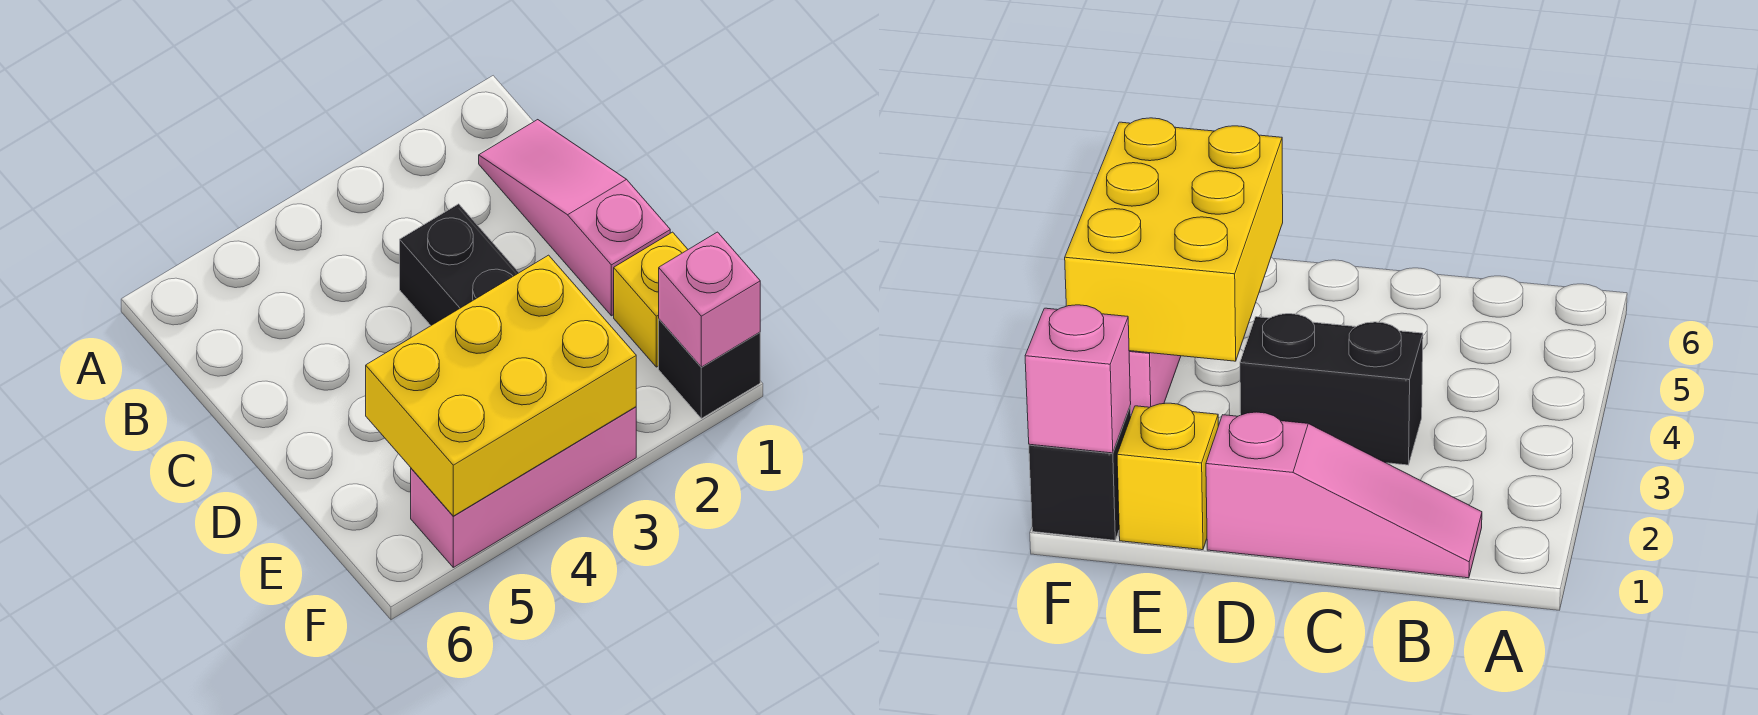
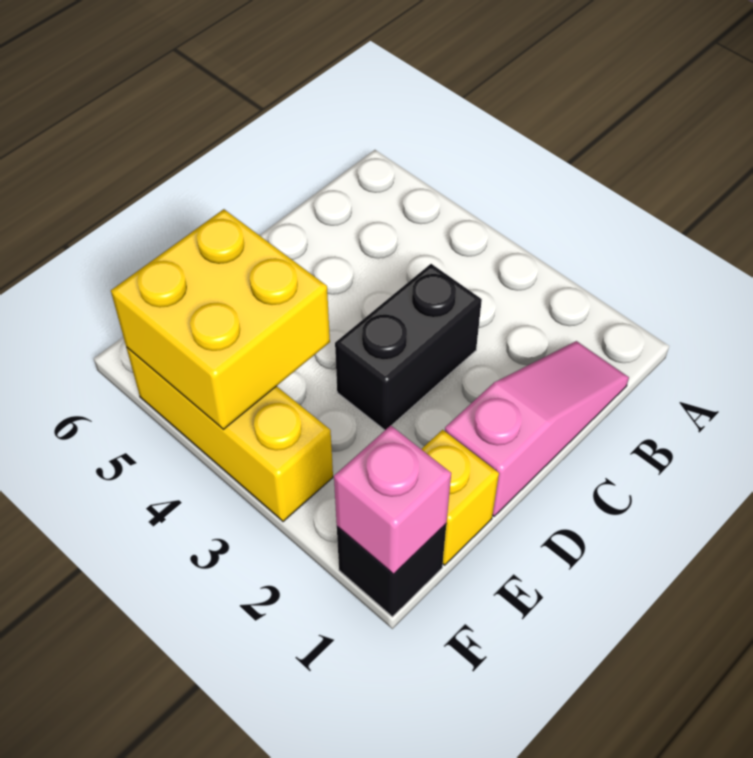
yellow brick E3:F5 level 2 -> yellow brick E4:F5 level 2
pink brick F3:F5 level 1 -> yellow brick F3:F5 level 1

